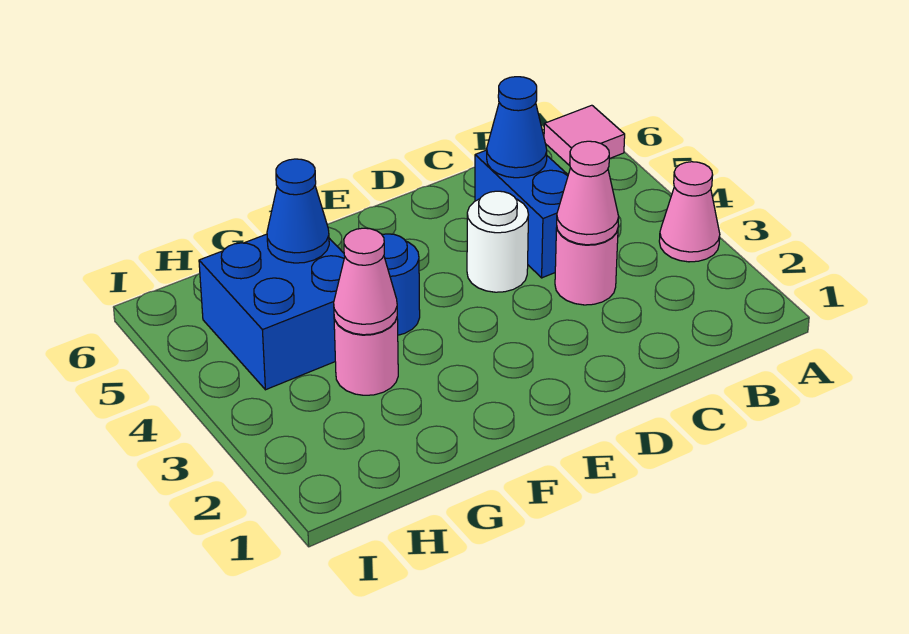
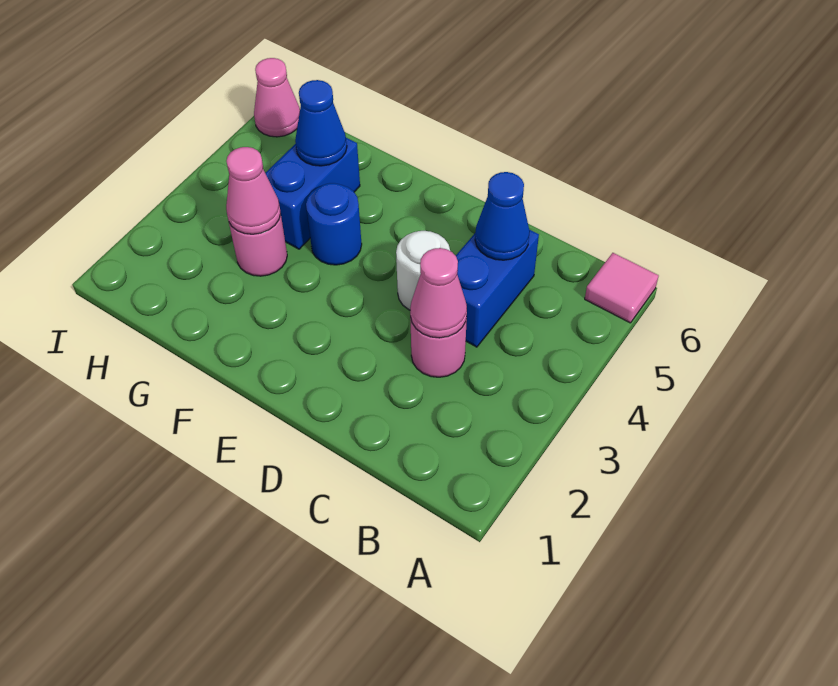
pink cone A3 level 1 -> pink cone I6 level 1
blue brick G4:H5 level 1 -> blue brick G4:G5 level 1

